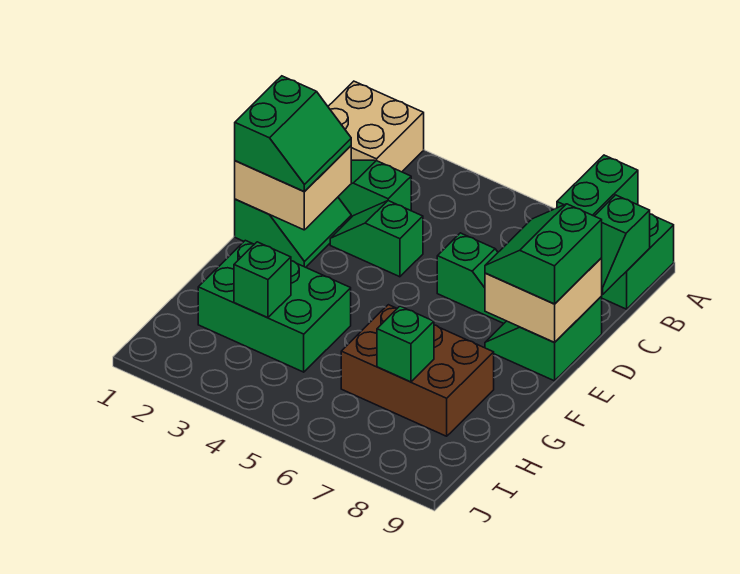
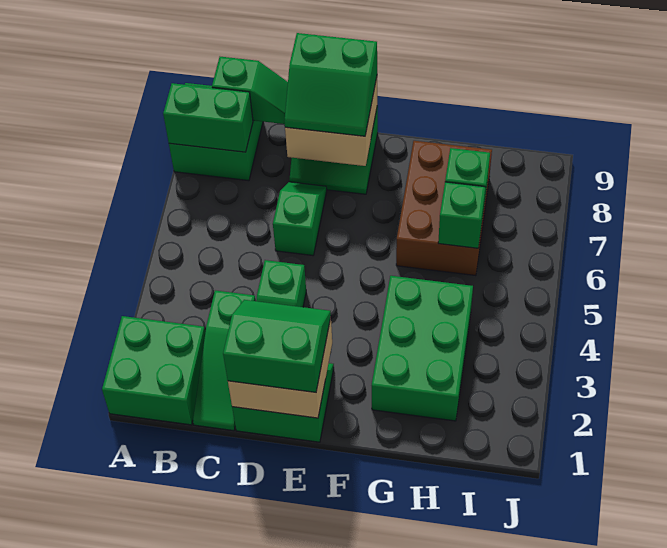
tan brick A1:B2 level 1 -> green brick A1:B2 level 1
green brick H3 level 2 -> green brick H6 level 2

